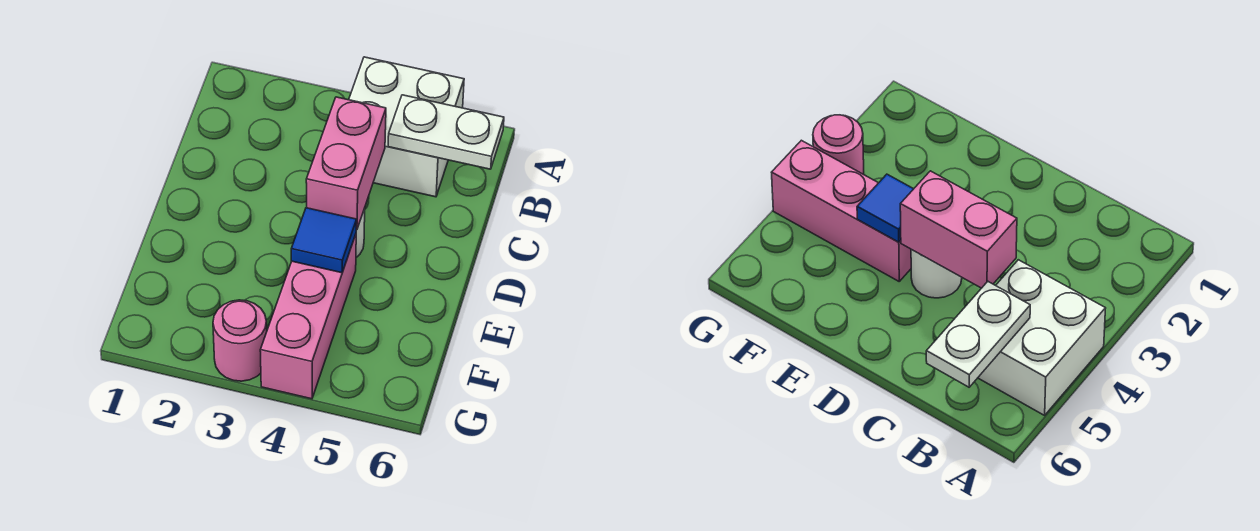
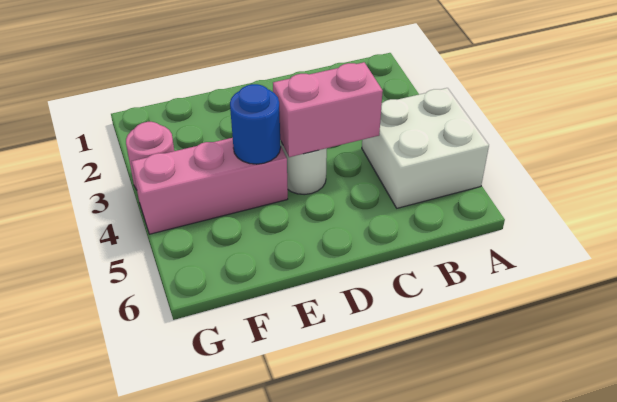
white plate B5:B6 level 2 -> none
blue tile E4 level 2 -> blue round brick E4 level 2

